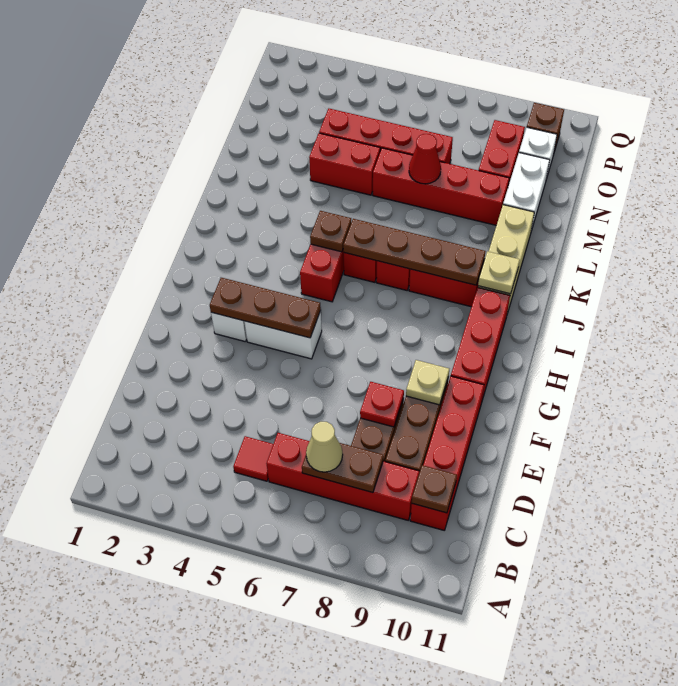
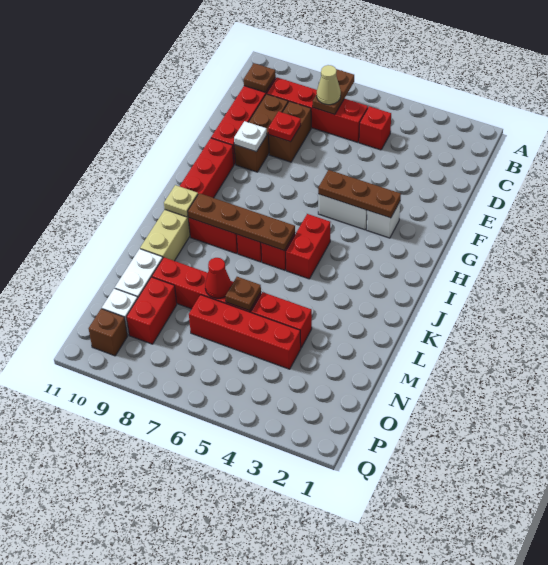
red tile C5 level 1 -> red brick C5 level 1
brown plate C7:C8 level 2 -> brown plate B7:C7 level 2
tan plate F9 level 2 -> white plate F9 level 2
brown plate J5 level 2 -> brown plate M6 level 2

